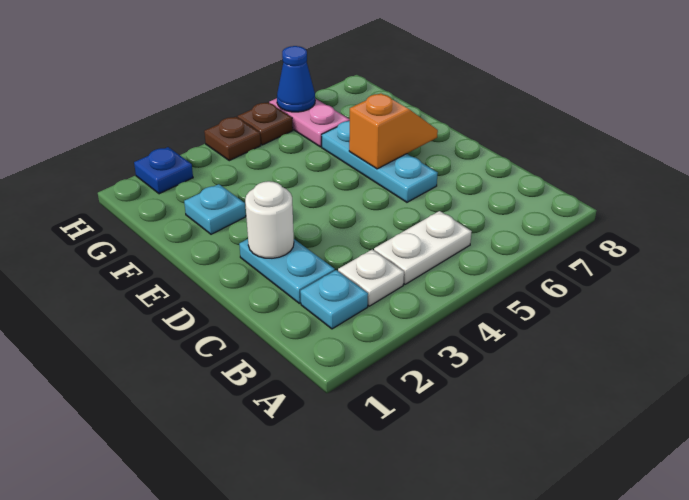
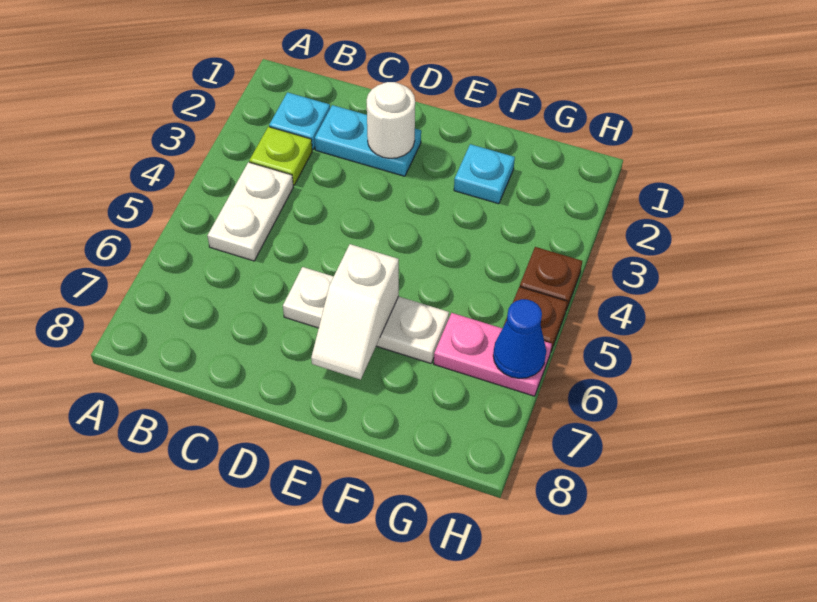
white plate B3 level 1 -> lime plate B3 level 1
cyan plate D6:F6 level 1 -> white plate D6:F6 level 1
orange slope E6:E7 level 2 top 6 -> white slope E6:E7 level 2 top 6
blue plate H2 level 1 -> none

